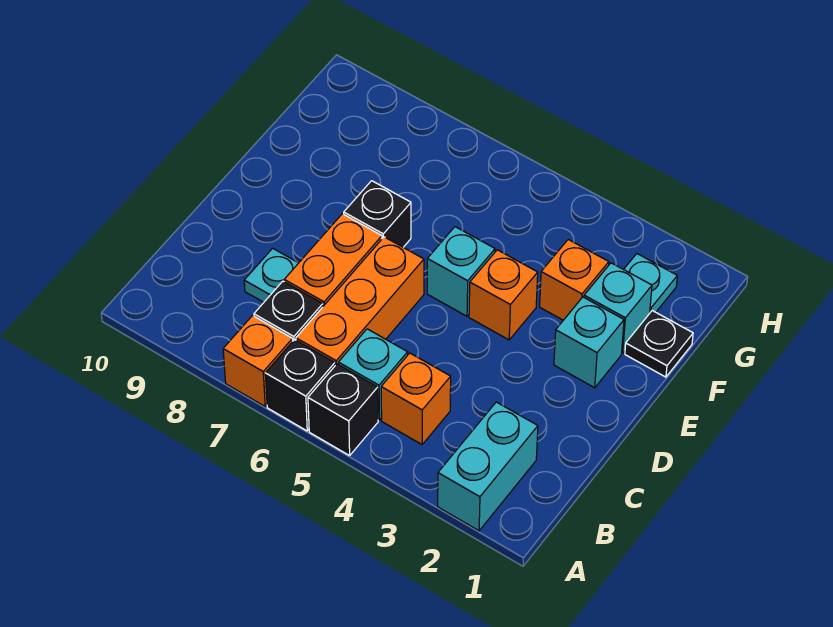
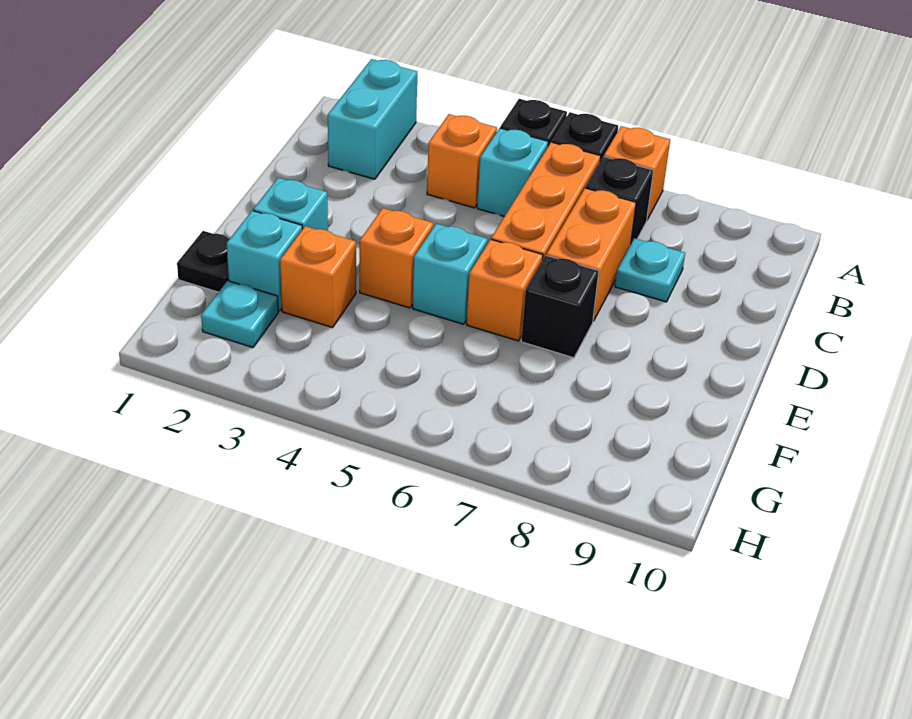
none -> orange brick E6 level 1

